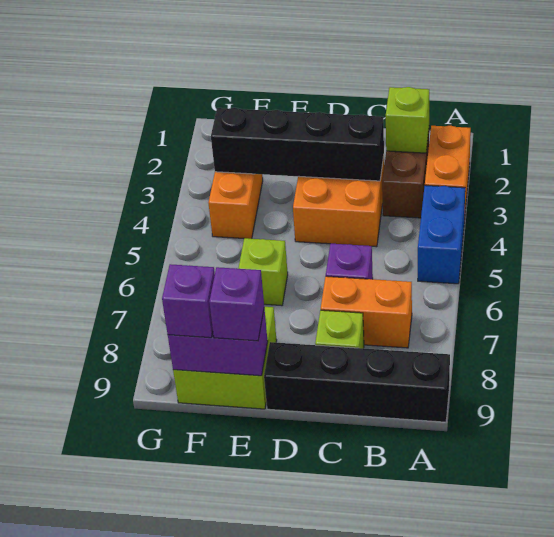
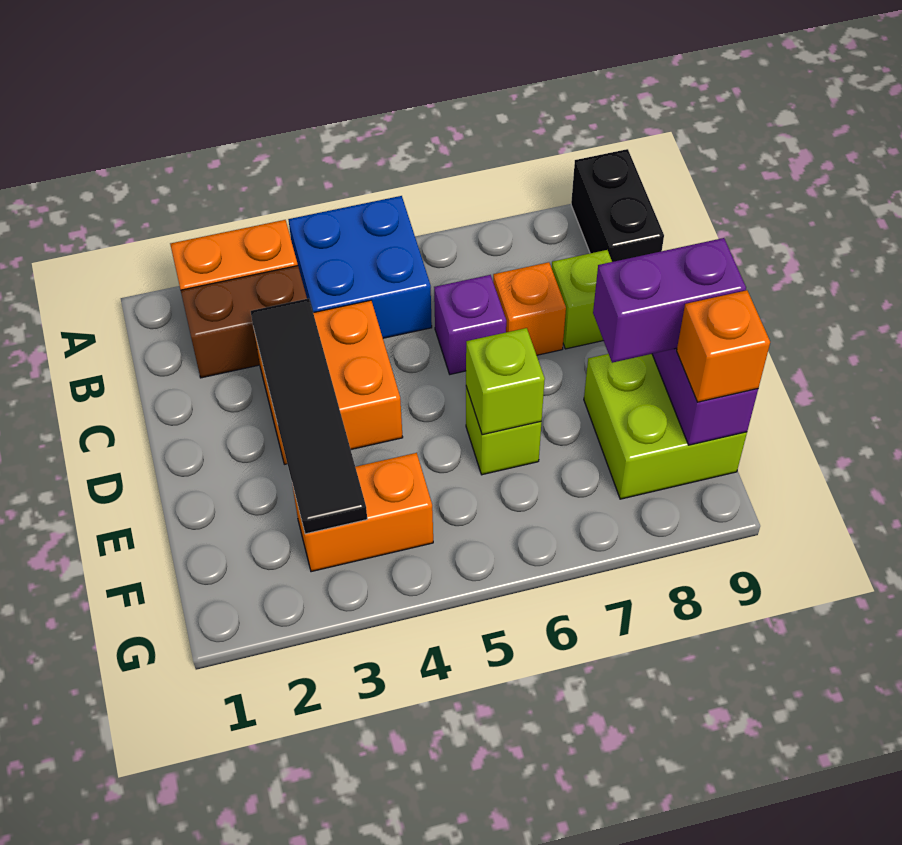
blue brick A4:A5 level 1 -> blue brick A4:B5 level 1
black brick A9:D9 level 1 -> black brick A9:B9 level 1
lime brick B2 level 2 -> lime brick E6 level 2
orange brick B7:C7 level 1 -> orange brick C7 level 1
black brick C3:F3 level 2 -> black tile C3:F3 level 2
purple brick E9 level 3 -> purple brick E8:E9 level 3
purple brick F9 level 3 -> orange brick F9 level 3

